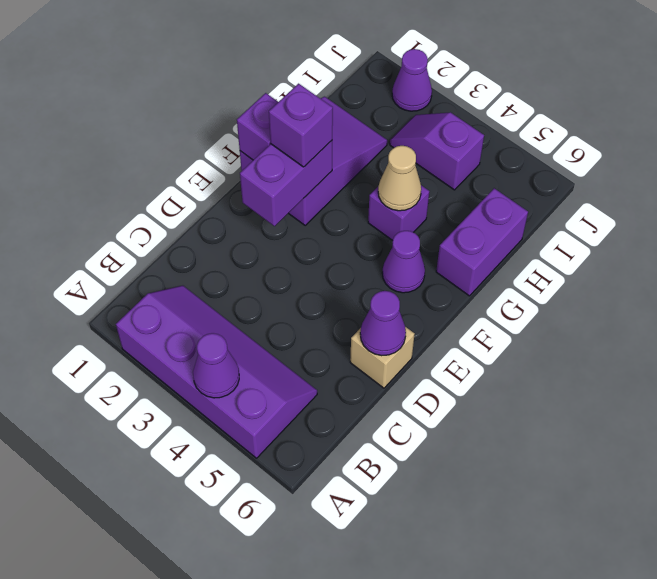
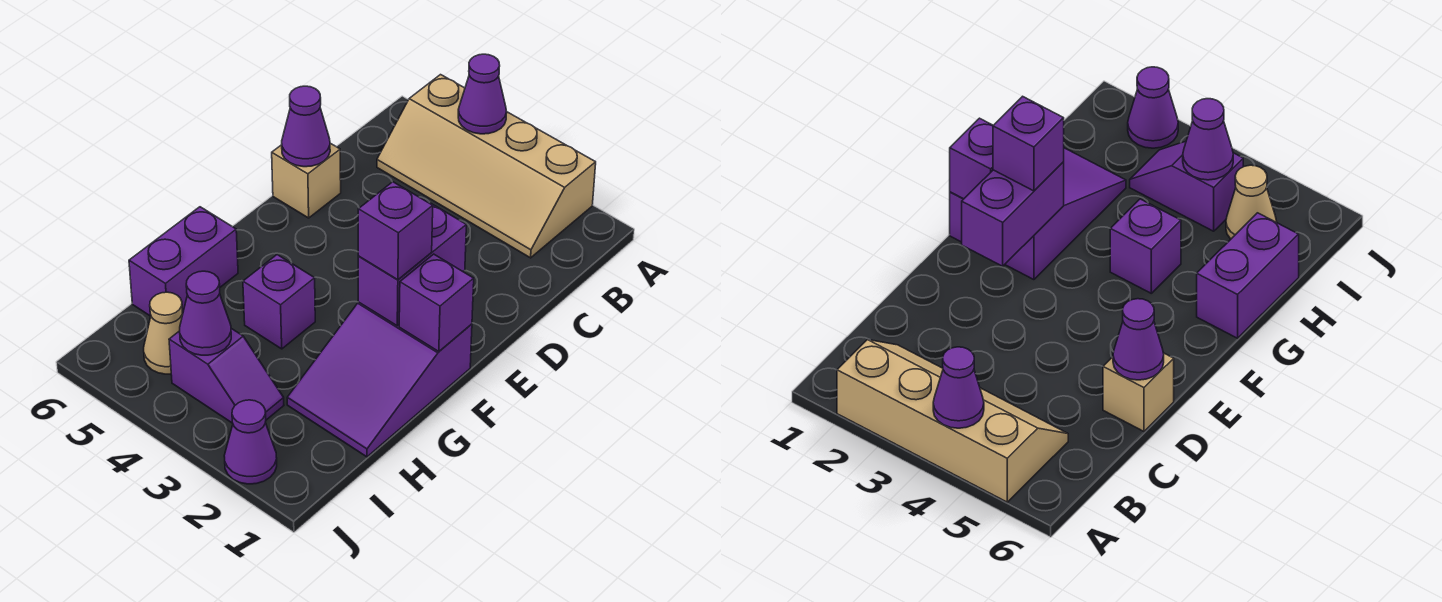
purple slope A2:B5 level 1 top A -> tan slope A2:B5 level 1 top A
purple cone F5 level 1 -> purple cone I4 level 2
tan cone G4 level 2 -> tan cone I5 level 1

